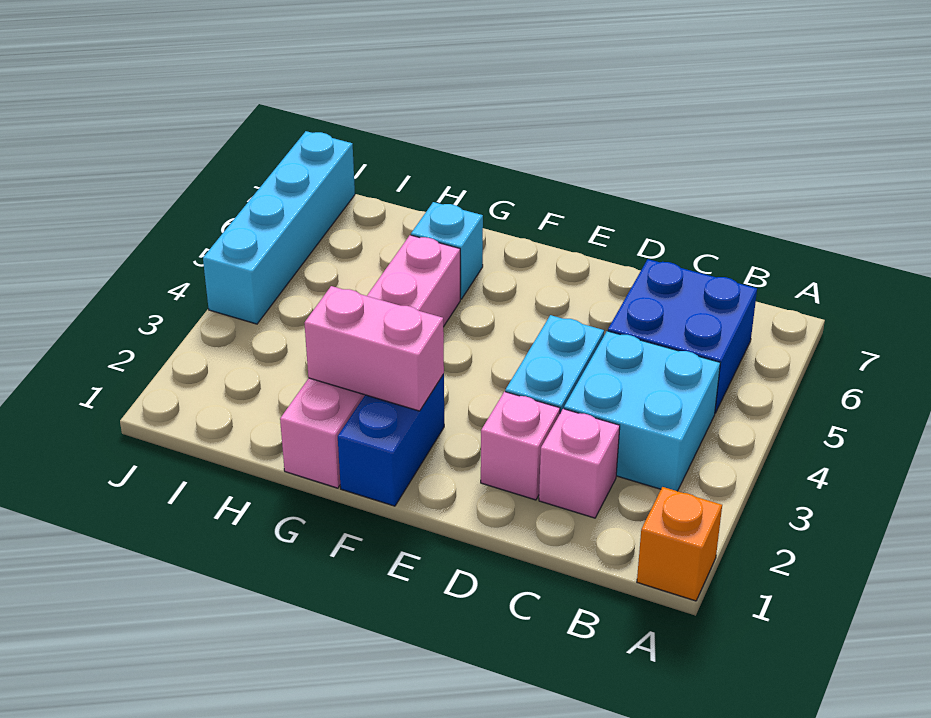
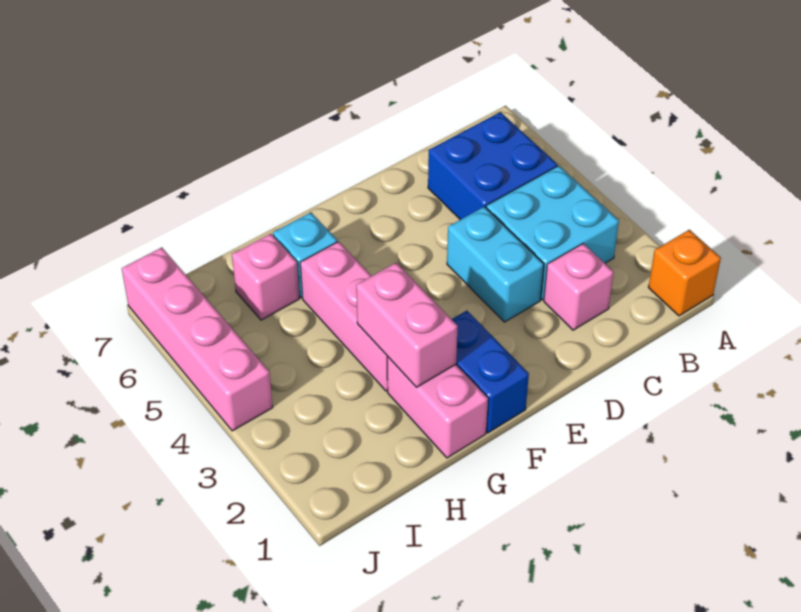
pink brick D2 level 1 -> pink brick H6 level 1
pink brick F2:G2 level 2 -> pink brick G2:G3 level 2
cyan brick J4:J7 level 1 -> pink brick J4:J7 level 1

